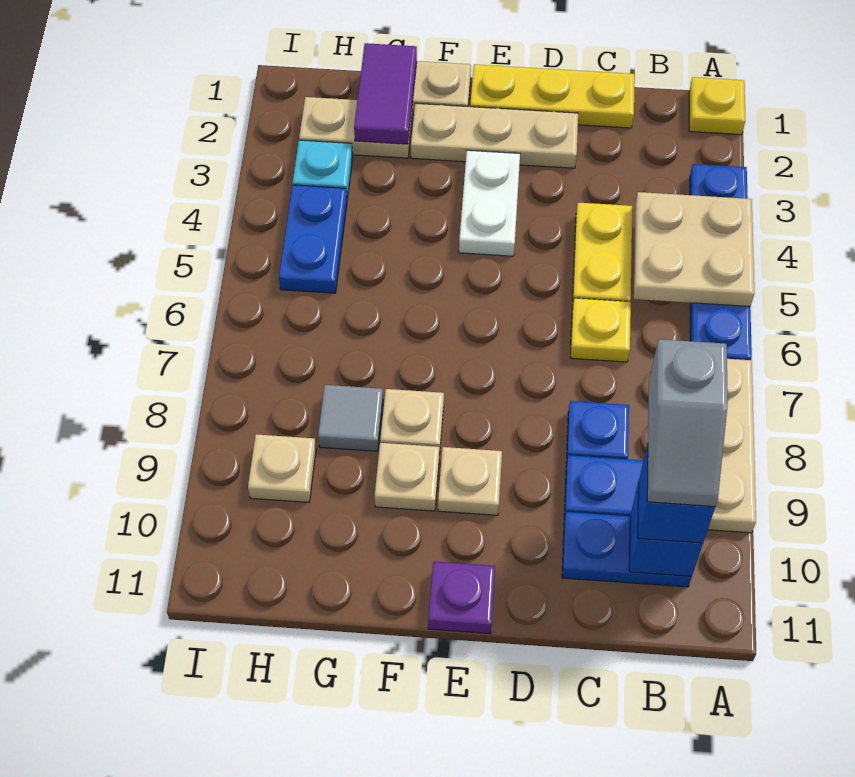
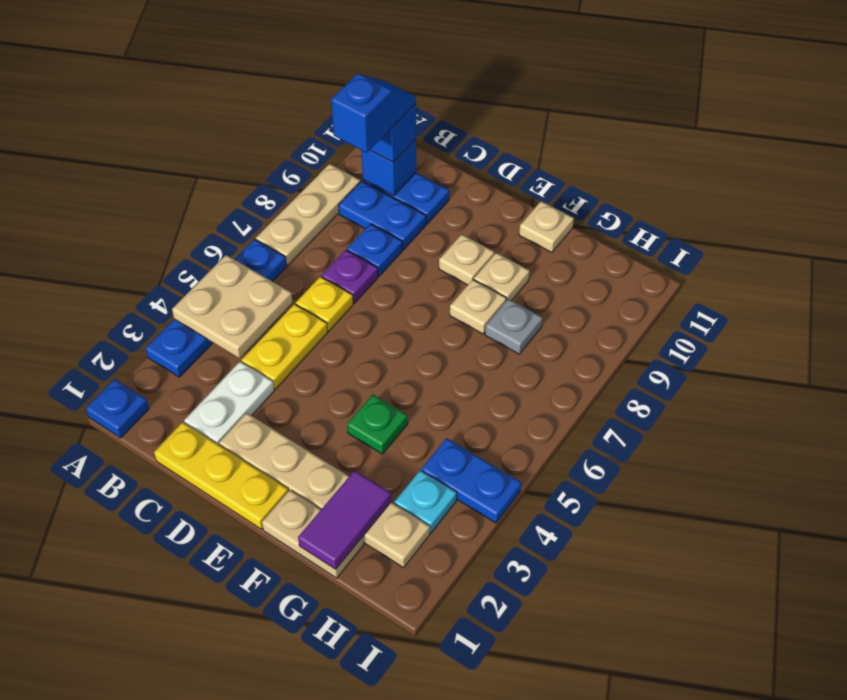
yellow plate A1 level 1 -> blue plate A1 level 1
grey slope B9:B10 level 4 top 9 -> blue slope B9:B10 level 4 top 9
white plate E3:E4 level 1 -> white plate C2:C3 level 1
purple plate E11 level 1 -> purple plate C7 level 1
none -> green plate F4 level 1
grey tile G8 level 1 -> grey plate G8 level 1
blue plate H4:H5 level 1 -> blue plate H4:I4 level 1
tan plate H9 level 1 -> tan plate F11 level 1

